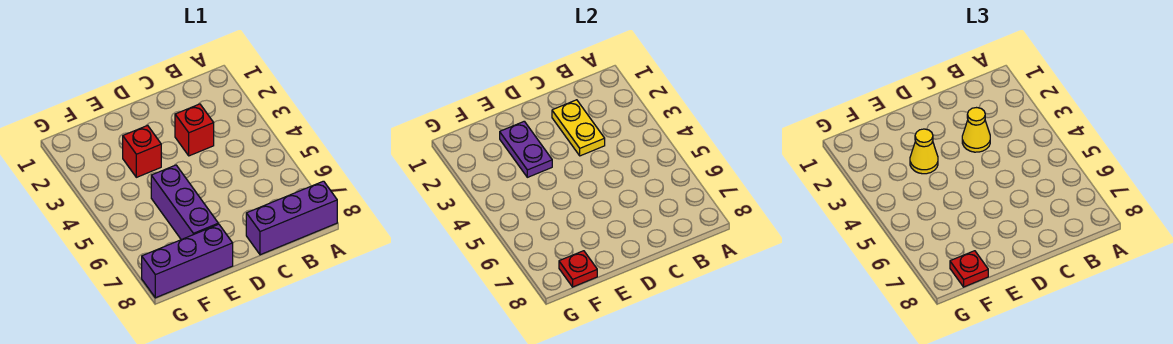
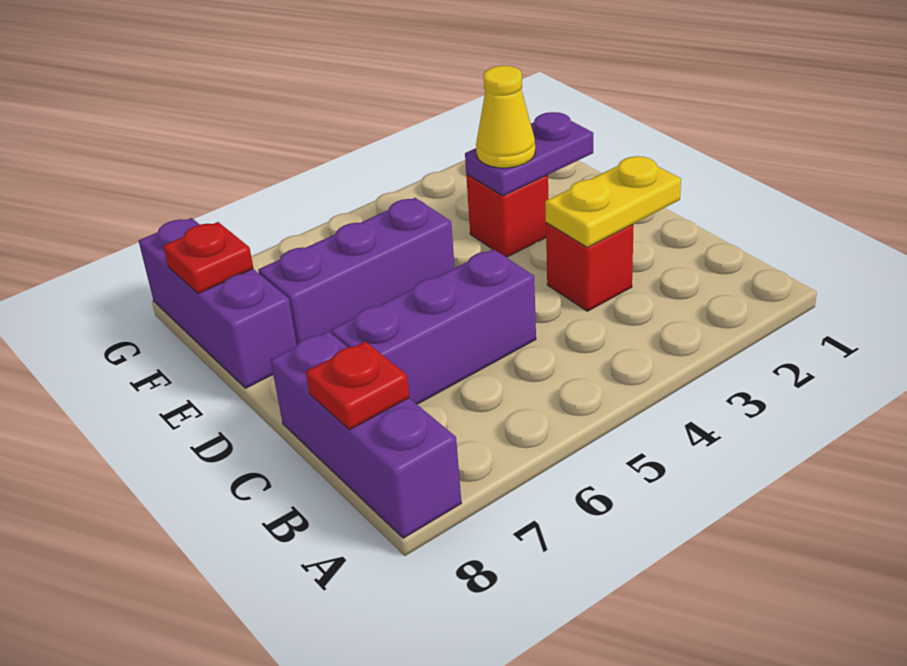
yellow cone C3 level 3 -> none
none -> purple brick C5:C7 level 1
red plate F8 level 3 -> red plate B8 level 2

